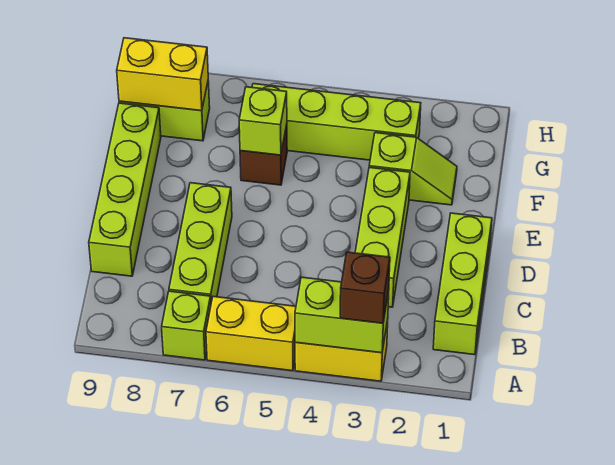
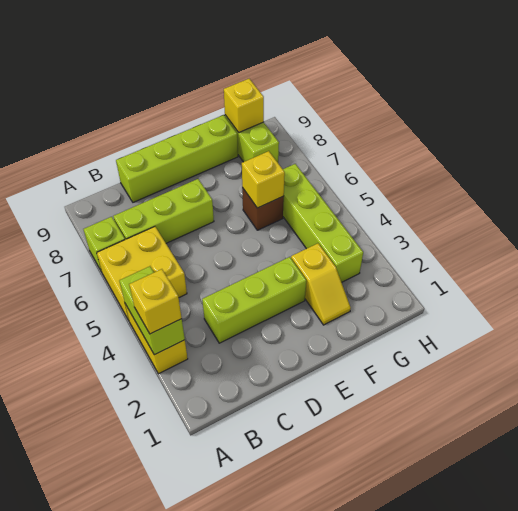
brown brick A3 level 3 -> yellow brick A3 level 3
yellow brick A5:A6 level 1 -> yellow brick A5:B6 level 1
lime brick B1:D1 level 1 -> none
lime slope F2:F3 level 1 top 3 -> yellow slope F2:F3 level 1 top 3
lime brick F6 level 2 -> yellow brick F6 level 2
yellow brick G8:G9 level 2 -> yellow brick G9 level 2

